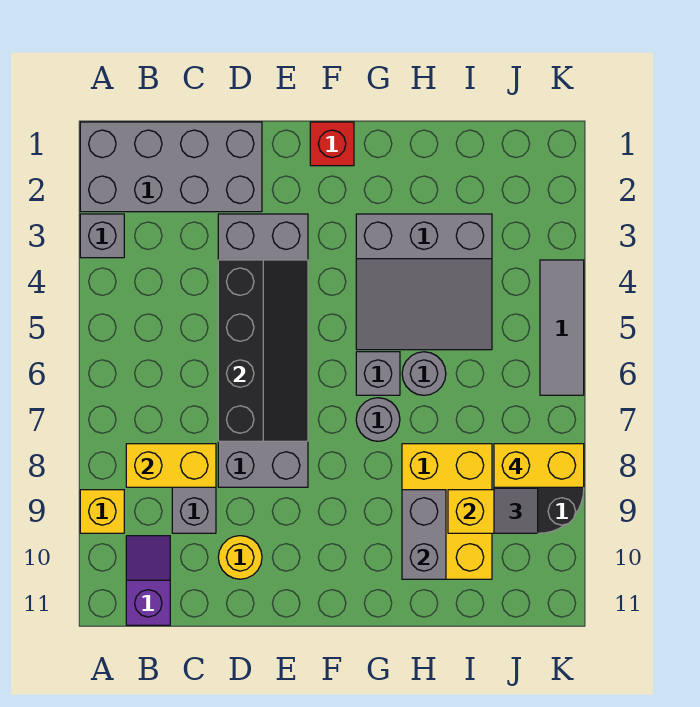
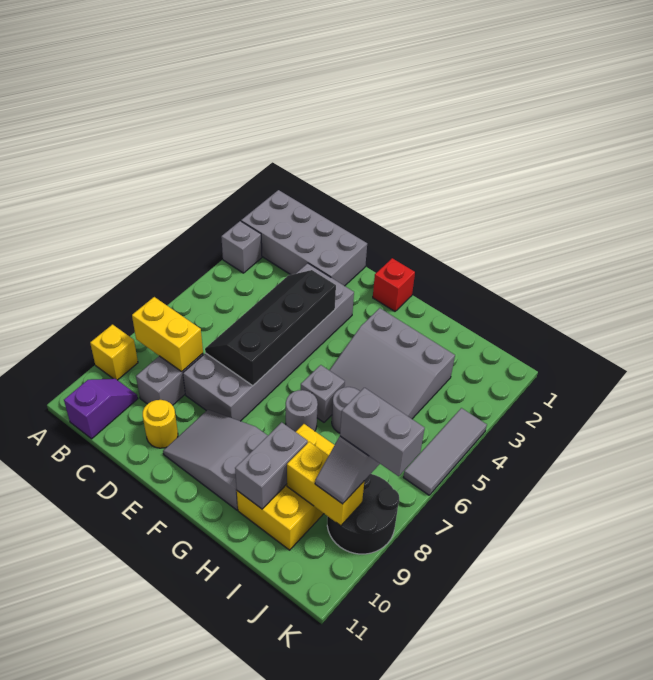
black slope D4:E7 level 2 top D -> black slope D4:E7 level 2 top E
none -> grey slope E9:G10 level 1 top G
yellow brick J8:K8 level 4 -> grey brick J8:K8 level 4

